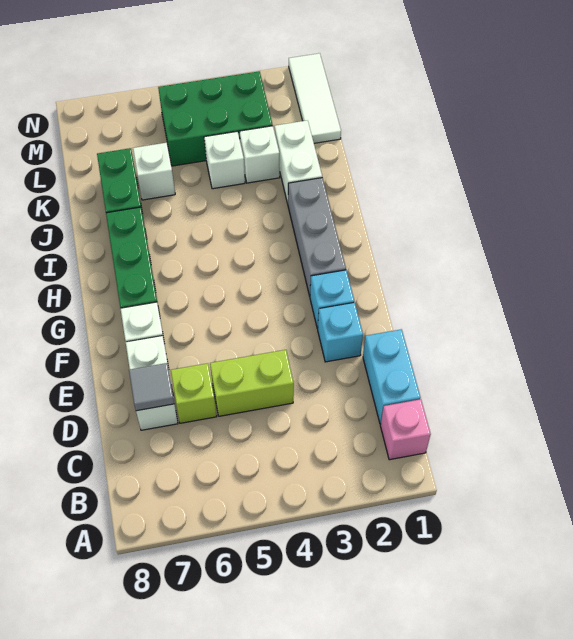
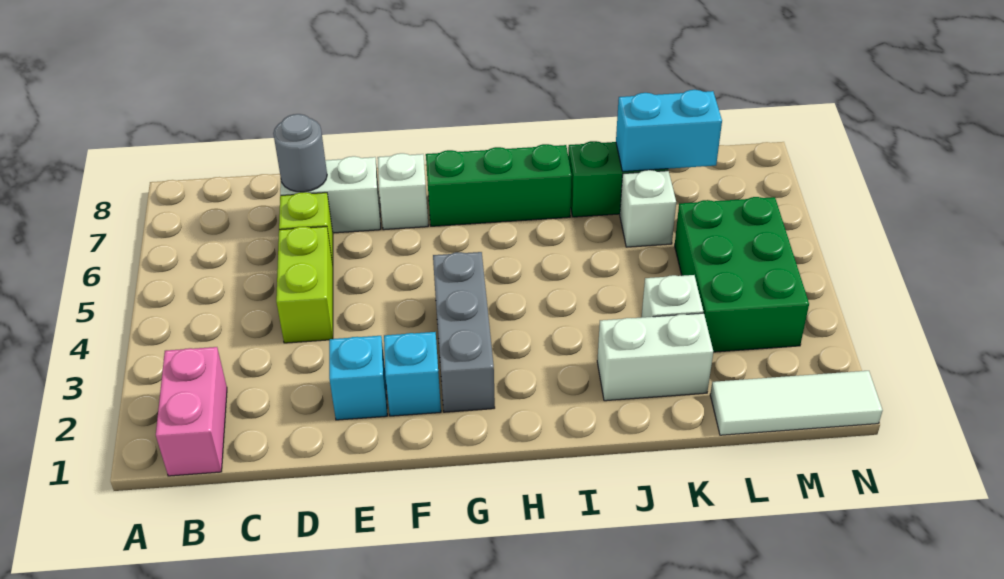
pink brick B1 level 1 -> pink brick B1:B2 level 1
cyan brick C1:D1 level 1 -> cyan brick K7:L7 level 2
grey tile D7 level 2 -> grey round brick D7 level 2
grey brick G2:I2 level 1 -> grey brick G2:G4 level 1
white brick K4 level 1 -> none

